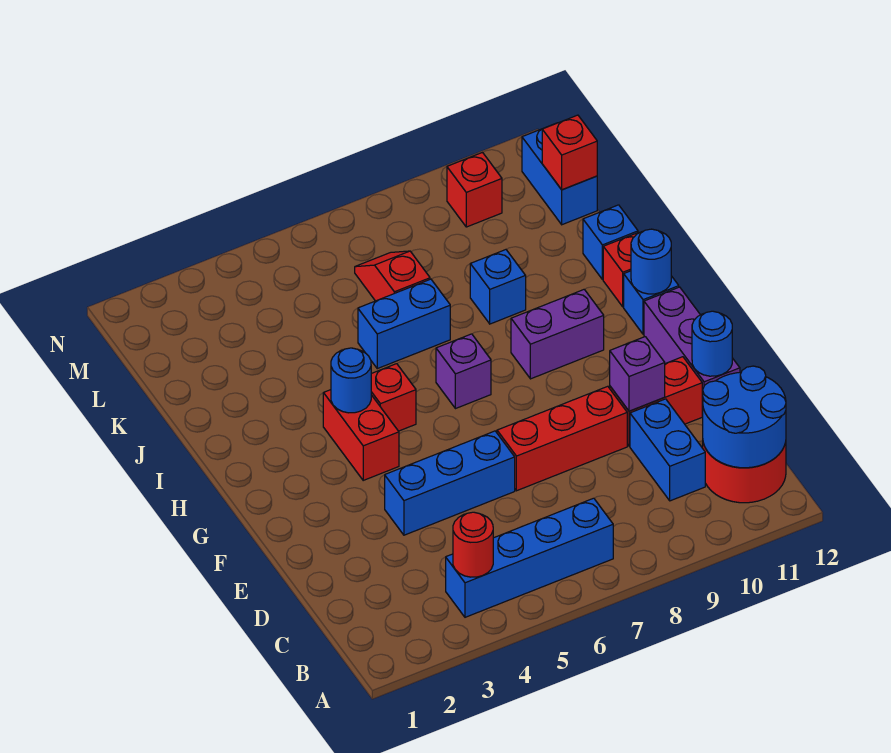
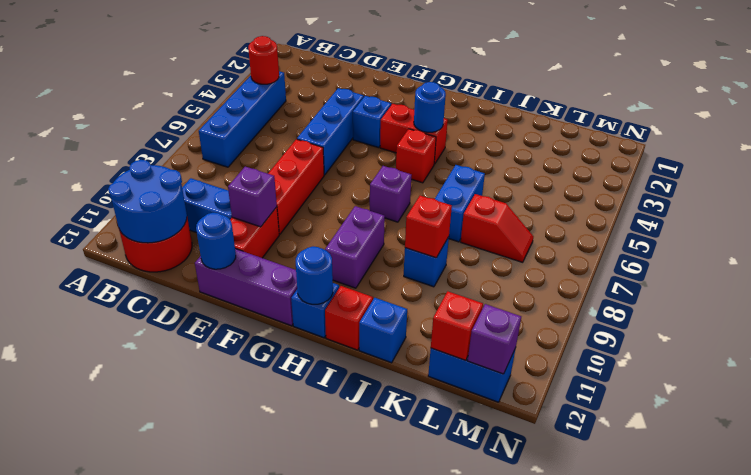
none -> blue brick F4 level 1
red brick M10 level 1 -> red brick J9 level 2
none -> purple brick M12 level 2

